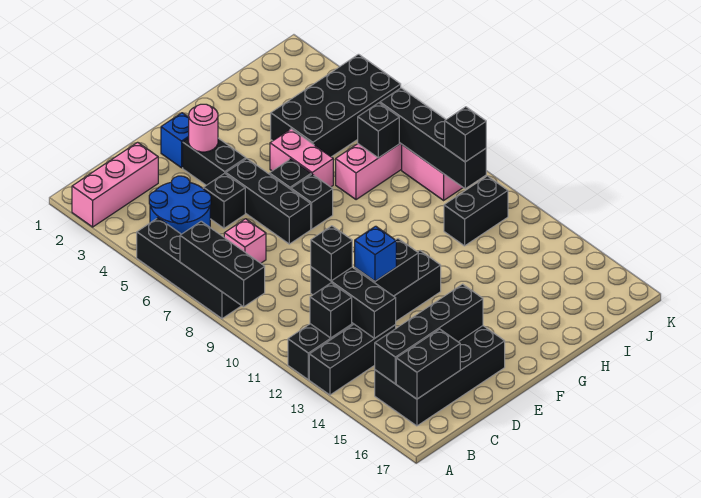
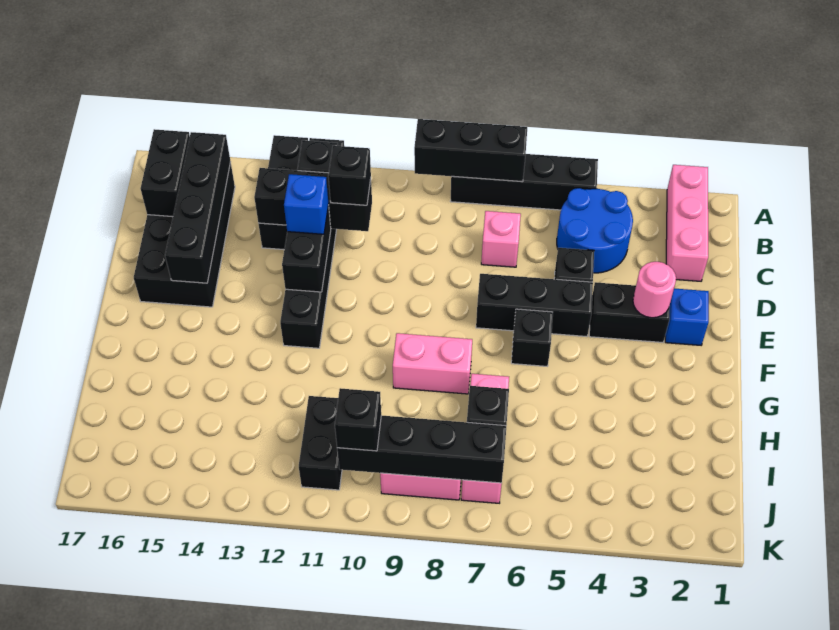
black brick F7 level 1 -> none
pink brick G5:G6 level 1 -> pink brick G8:G9 level 1
black brick H4:K5 level 1 -> none

